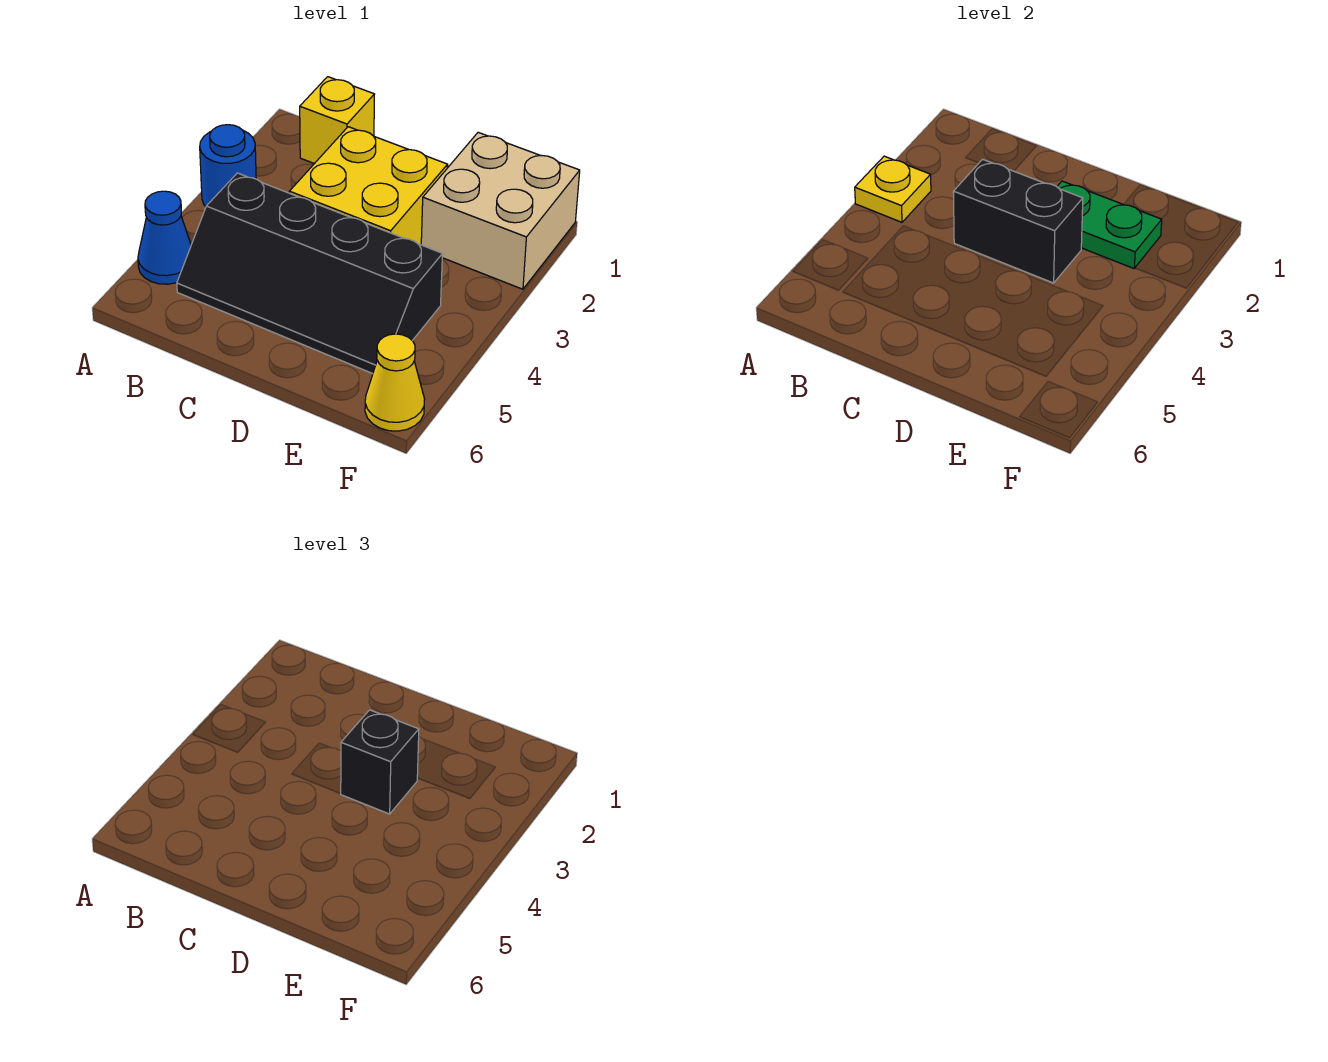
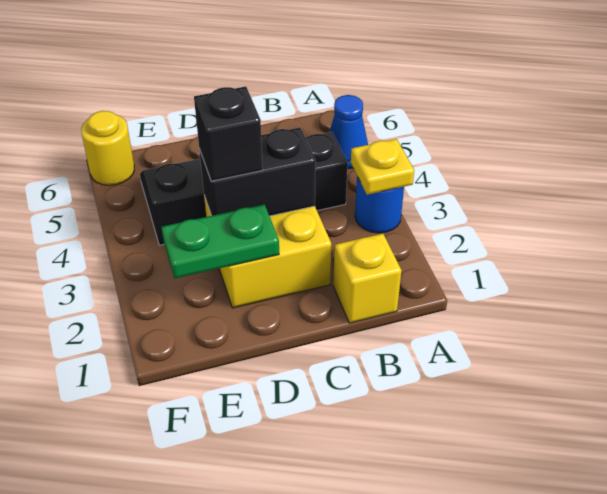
tan brick E1:F2 level 1 -> none
yellow cone F6 level 1 -> yellow round brick F6 level 1

